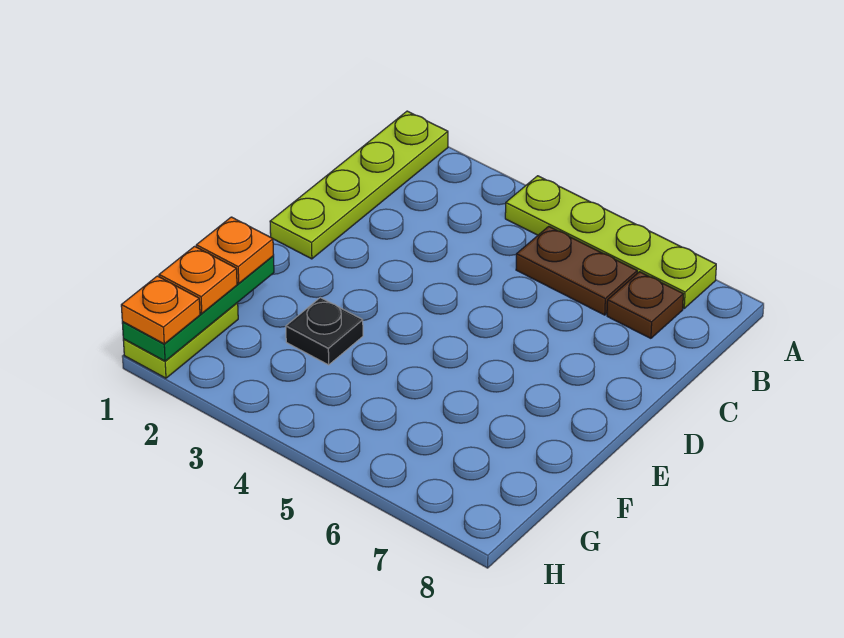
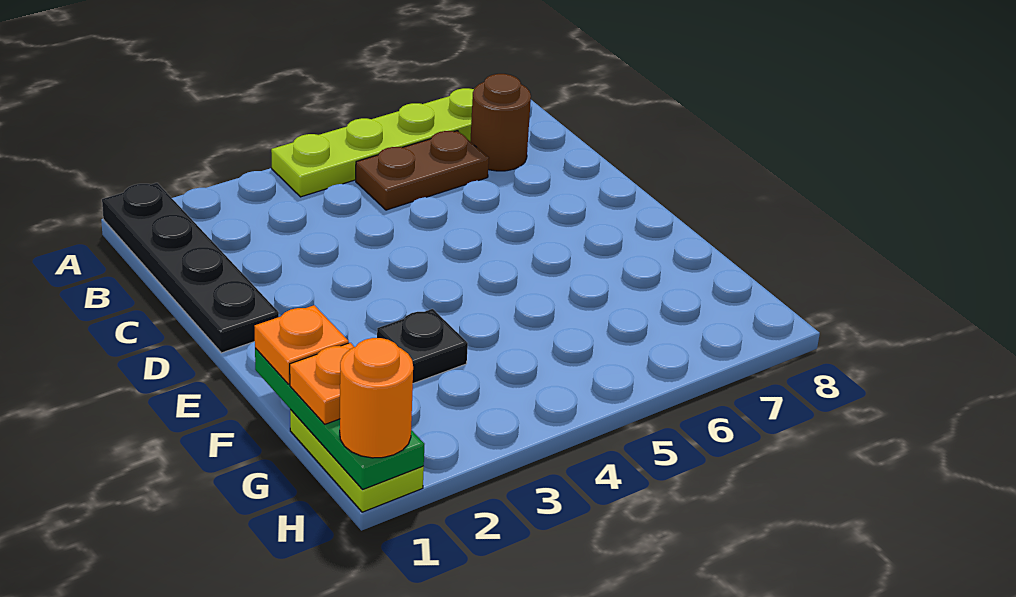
lime plate A1:D1 level 1 -> black plate A1:D1 level 1
brown plate B7 level 1 -> brown round brick B7 level 1
orange plate H1 level 3 -> orange round brick H1 level 3

